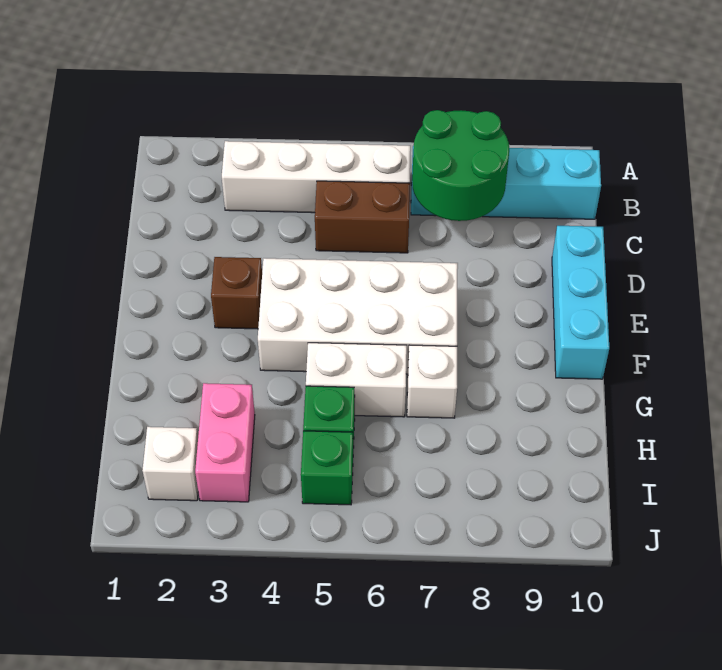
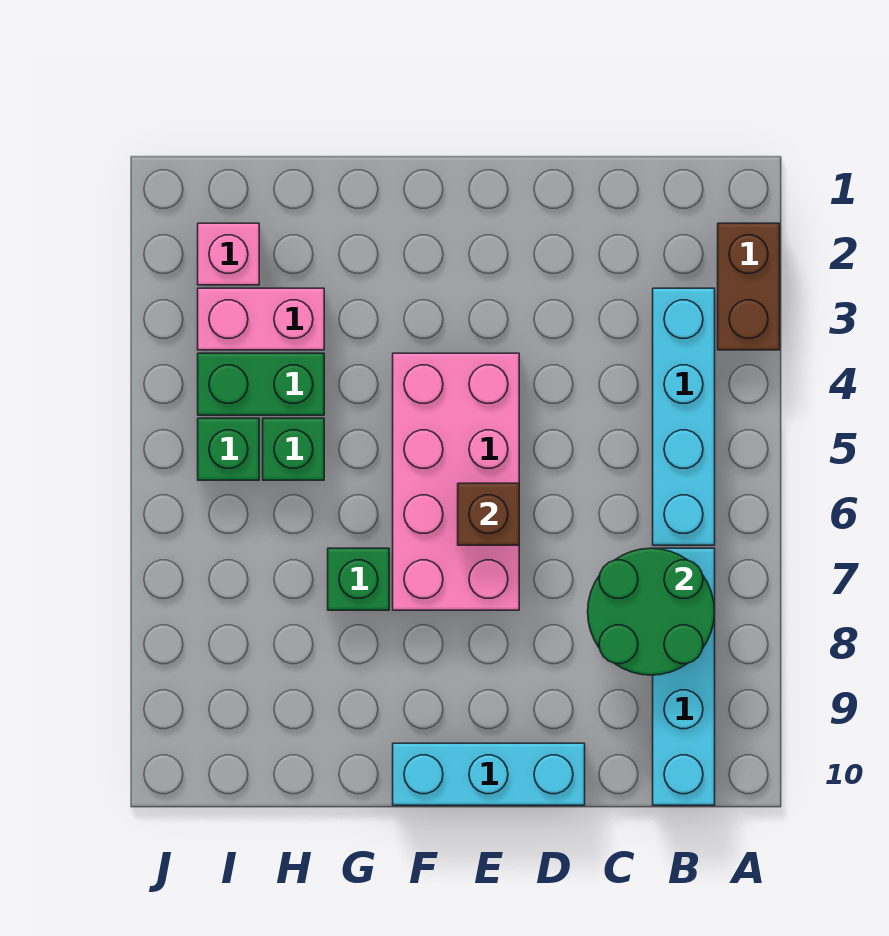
white brick B3:B6 level 1 -> cyan brick B3:B6 level 1
brown brick C5:C6 level 1 -> brown brick A2:A3 level 1
brown brick E3 level 1 -> brown brick E6 level 2
white brick E4:F7 level 1 -> pink brick E4:F7 level 1
white brick G5:G6 level 1 -> none
white brick G7 level 1 -> green brick G7 level 1
none -> green brick H4:I4 level 1
white brick I2 level 1 -> pink brick I2 level 1

